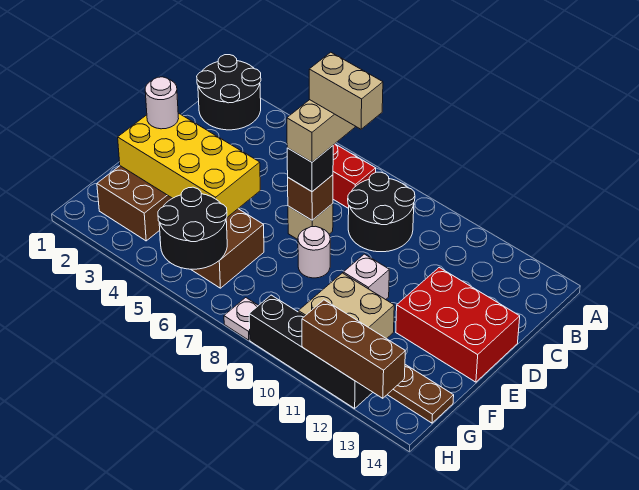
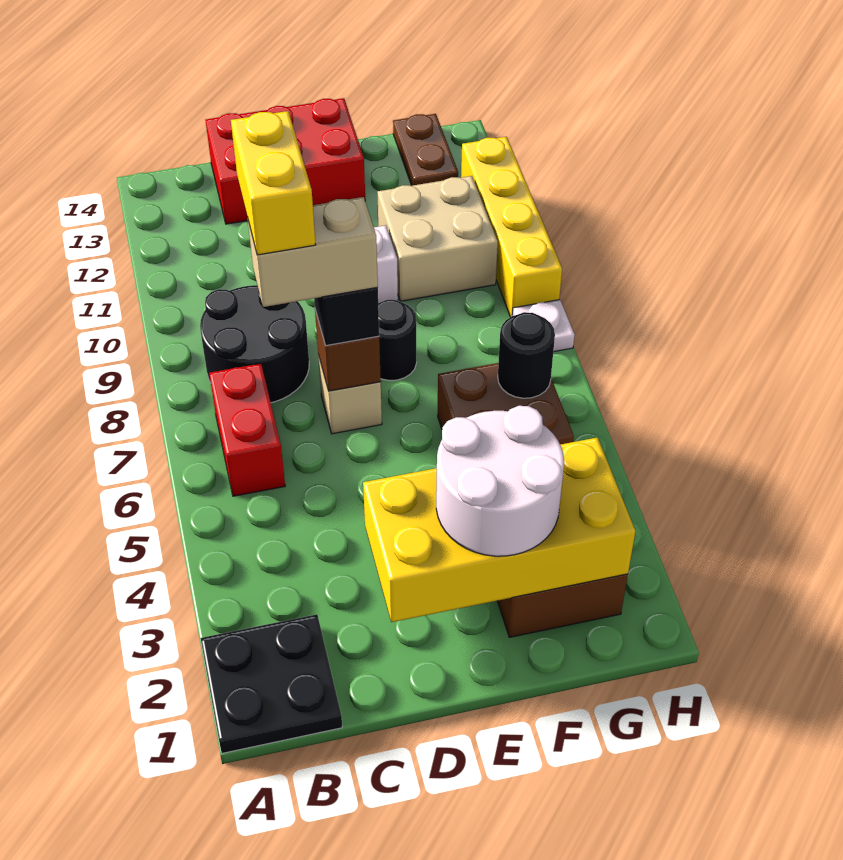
black round brick A1:B2 level 1 -> black plate A1:B2 level 1
tan brick C7:C8 level 5 -> yellow brick C7:C8 level 5
red brick D12:E14 level 1 -> red brick C13:E14 level 1
yellow brick E2:F5 level 2 -> yellow brick D2:G3 level 2
white round brick E2 level 3 -> white round brick E2:F3 level 3
white round brick E8 level 1 -> black round brick E8 level 1
black round brick G5:H6 level 2 -> black round brick G6 level 2
black brick H9:H12 level 1 -> yellow brick H9:H12 level 1
brown brick H11:H13 level 2 -> none

